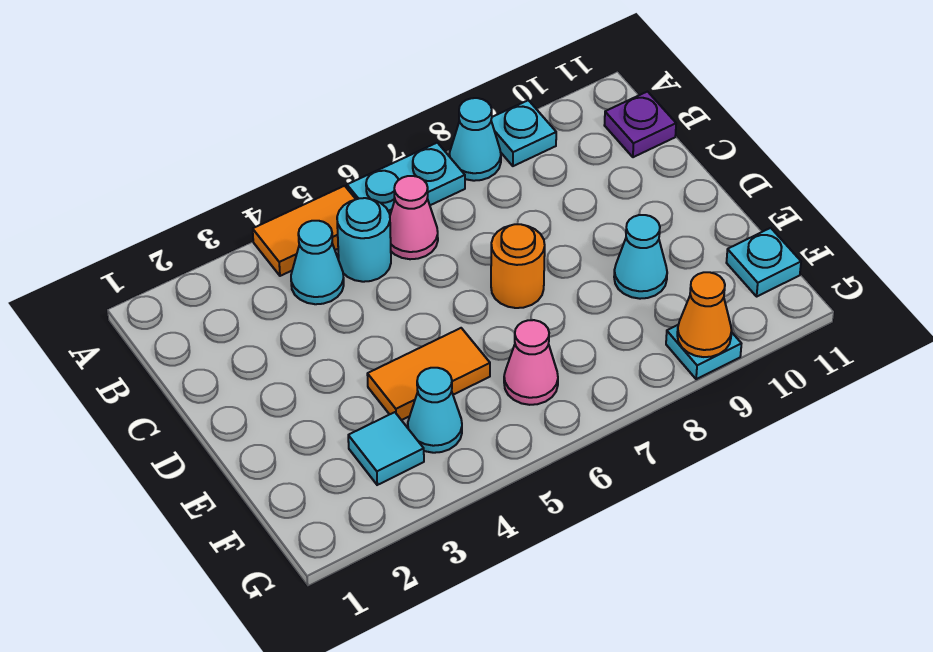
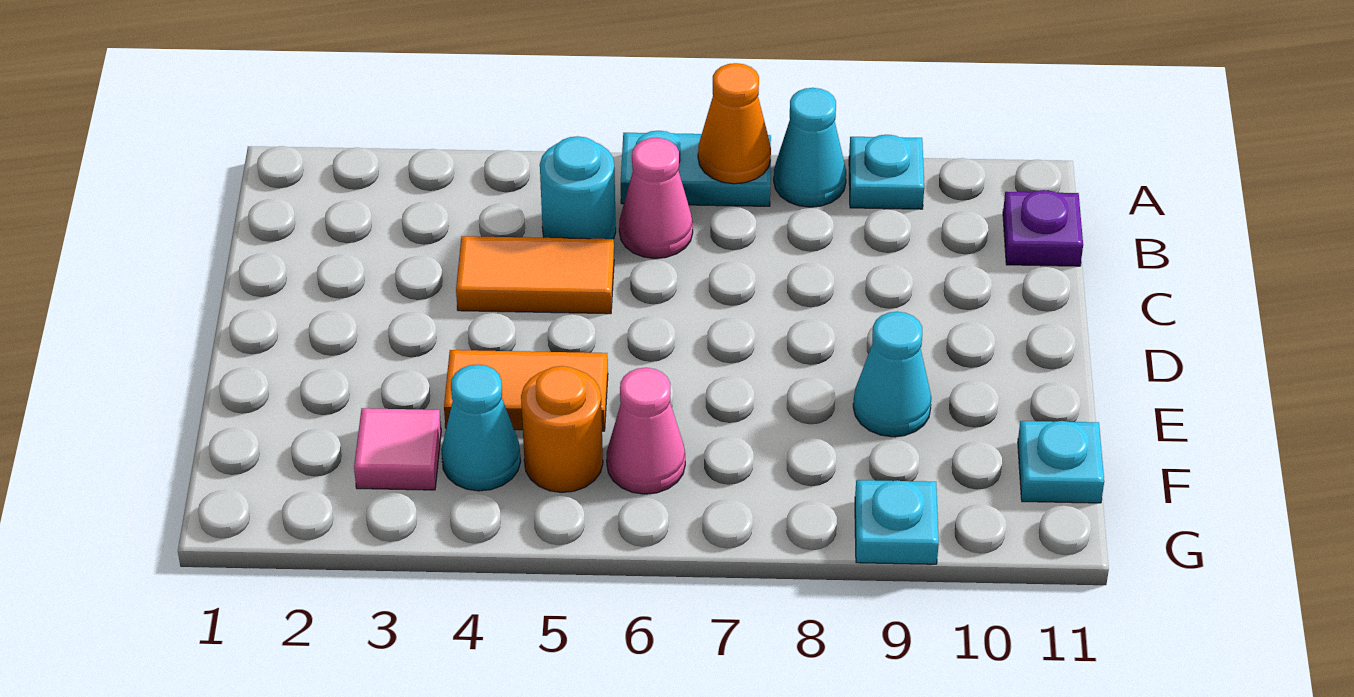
orange tile A4:A5 level 1 -> orange tile C4:C5 level 1
cyan cone B4 level 1 -> none
orange round brick D7 level 1 -> orange round brick F5 level 1
cyan tile F3 level 1 -> pink tile F3 level 1
orange cone G9 level 2 -> orange cone A7 level 2

